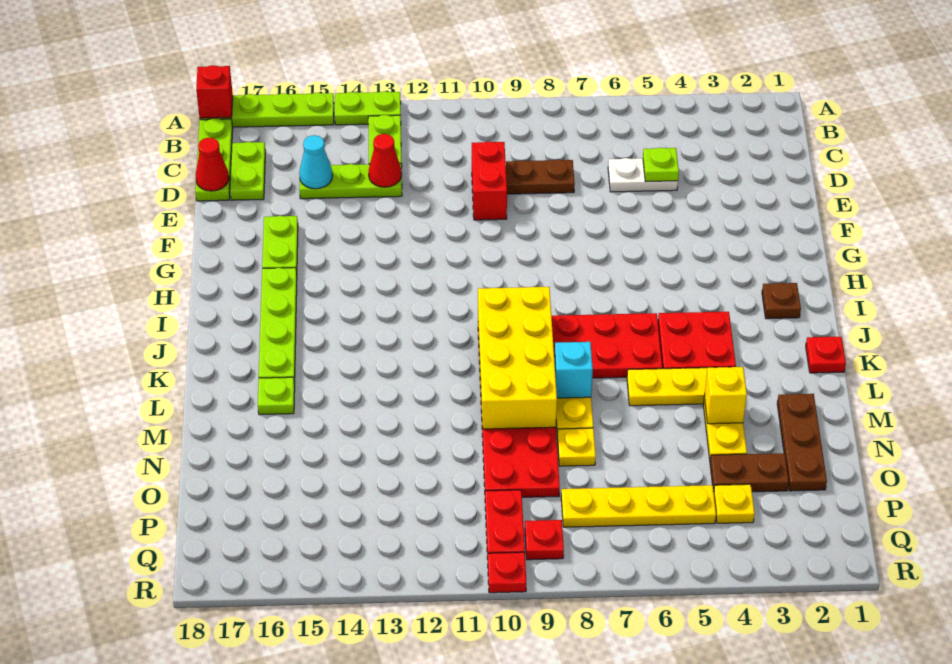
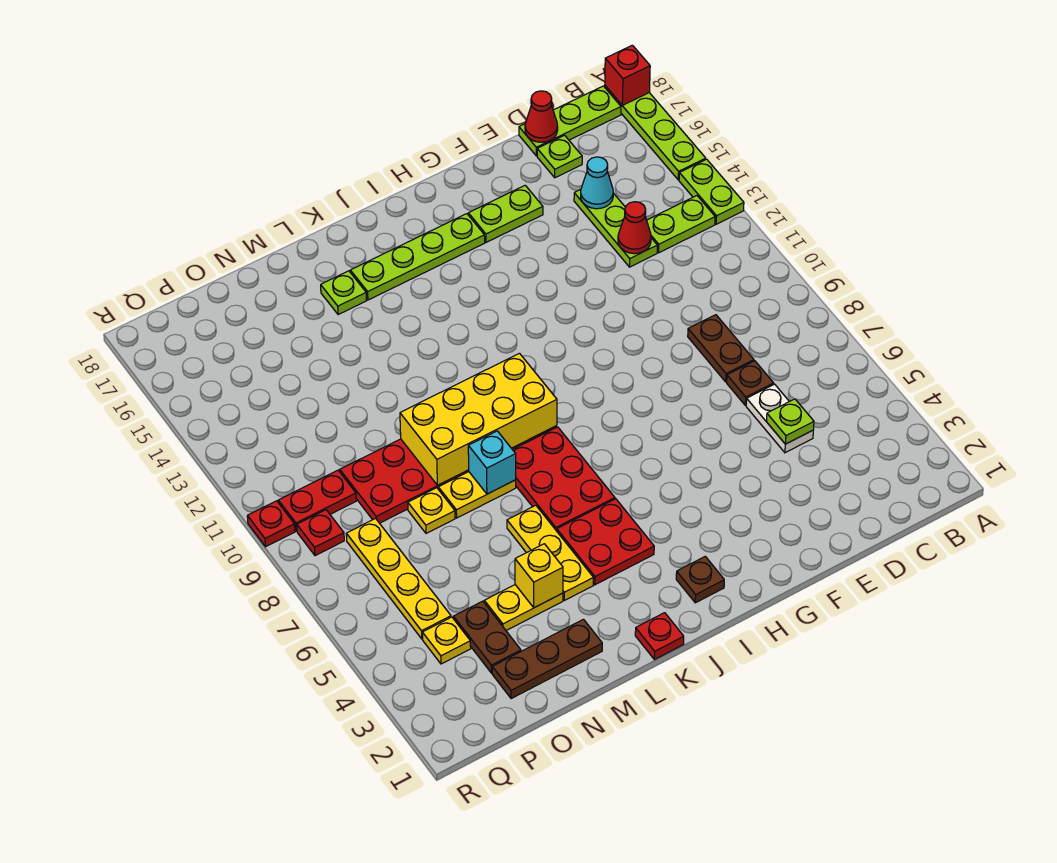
lime plate C17:D17 level 1 -> lime plate D17 level 1
none -> brown plate D7 level 1
red brick D10:E10 level 1 -> none

